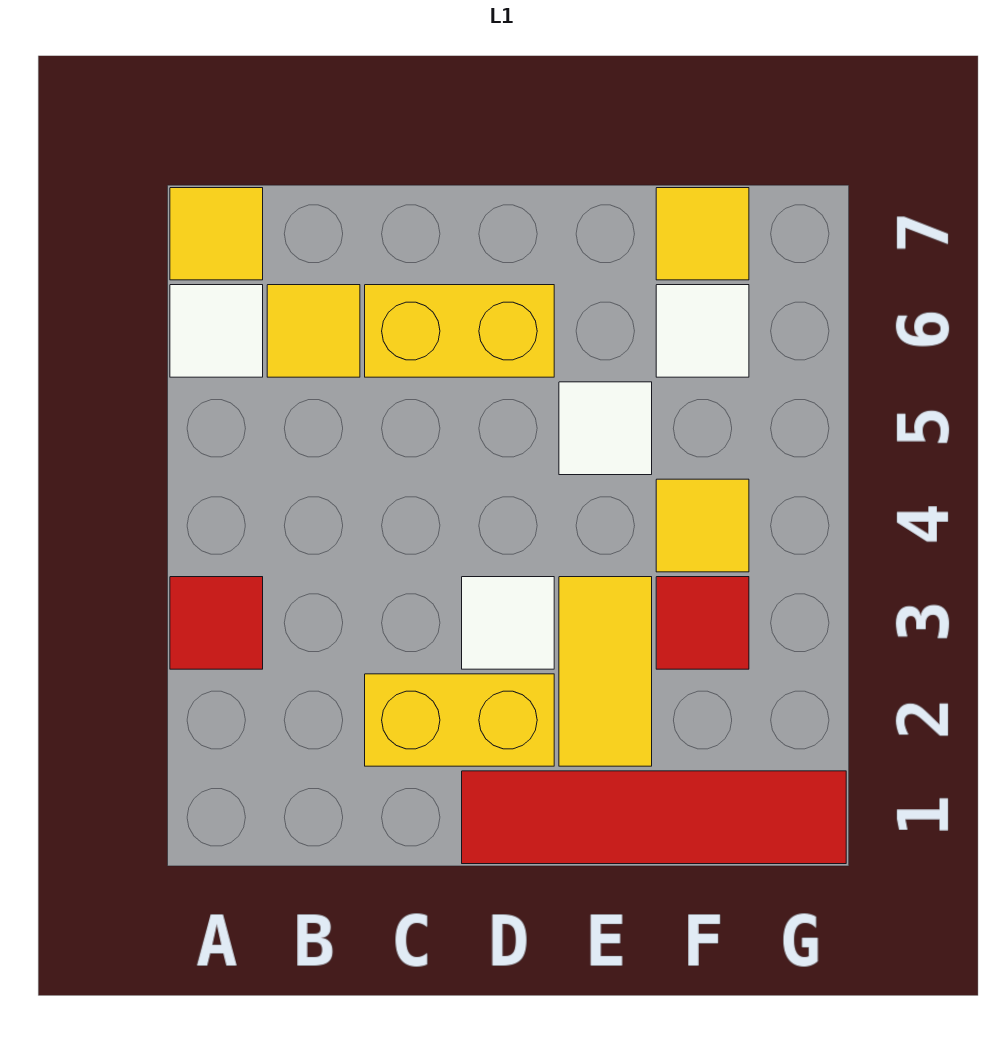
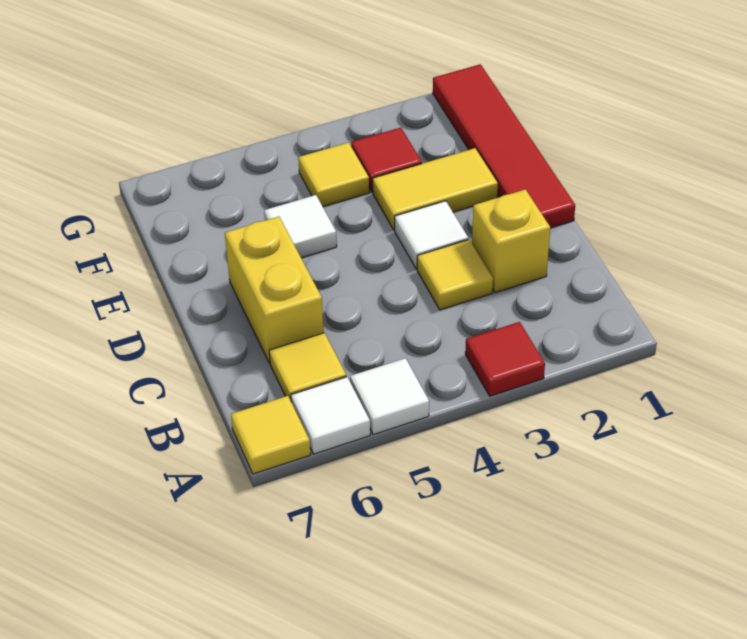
yellow brick C2:D2 level 1 -> yellow brick C2 level 1
white tile F6 level 1 -> white tile A5 level 1
yellow tile F7 level 1 -> yellow tile C3 level 1

